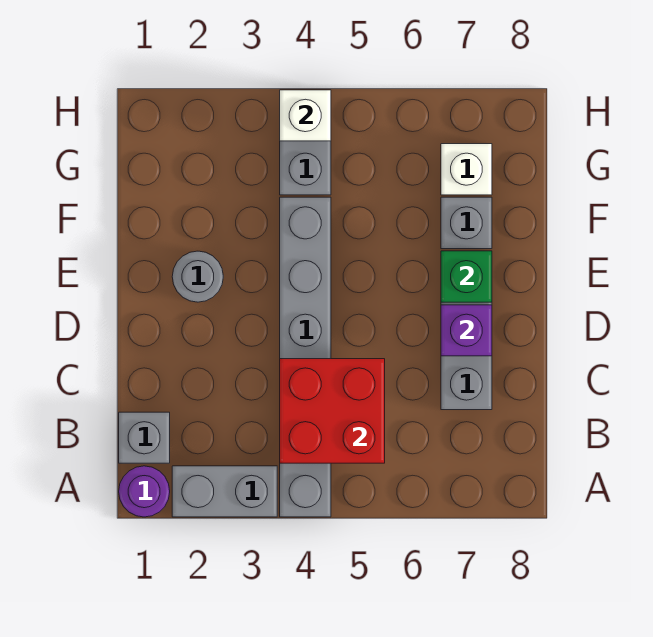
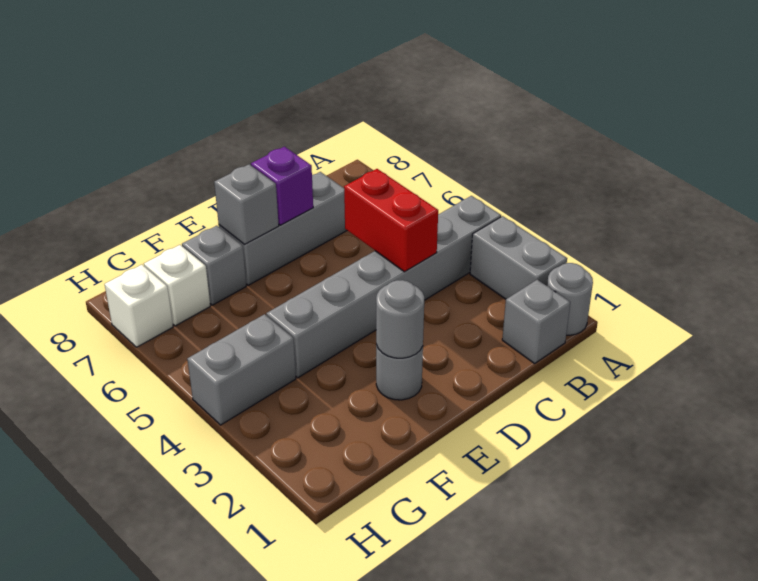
purple round brick A1 level 1 -> grey round brick A1 level 1
red brick B4:C5 level 2 -> red brick C4:C5 level 2
none -> grey round brick E2 level 2
green brick E7 level 2 -> grey brick E7 level 2
white brick H4 level 2 -> white brick H7 level 1

